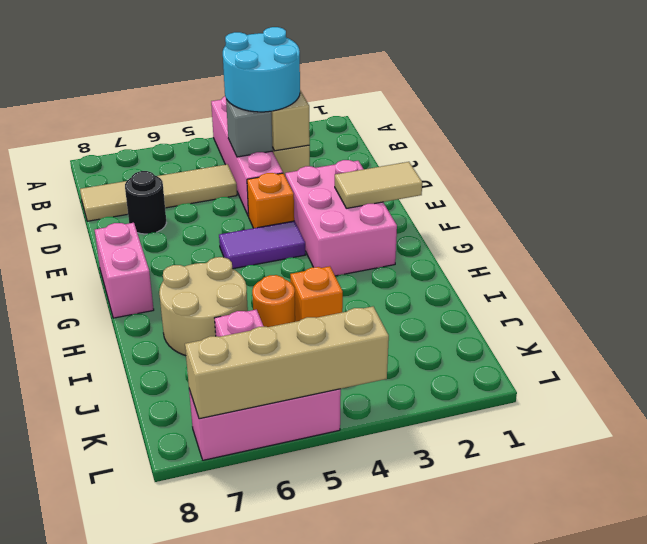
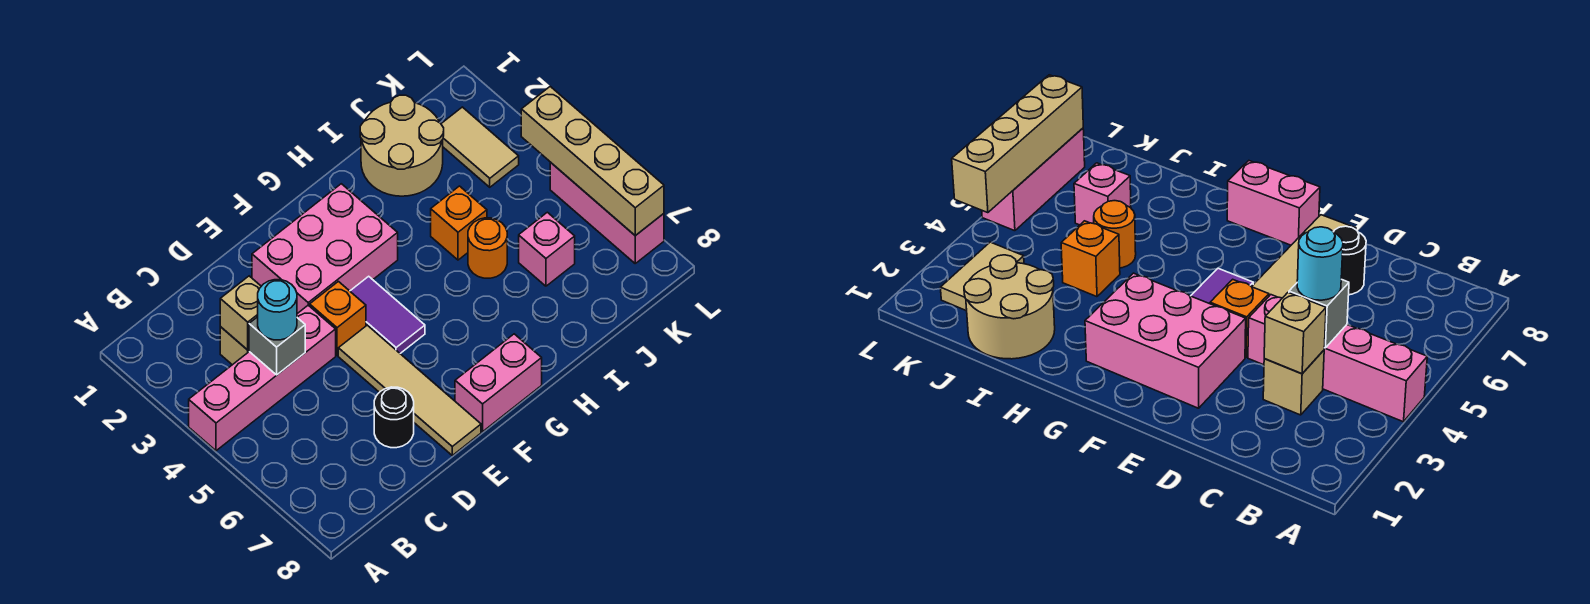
cyan round brick B3:C4 level 3 -> cyan round brick C4 level 3
tan tile C5:C8 level 1 -> tan tile E5:E8 level 1
tan tile F1:F2 level 2 -> tan tile K2:K3 level 1
tan round brick H6:I7 level 1 -> tan round brick I1:J2 level 1

